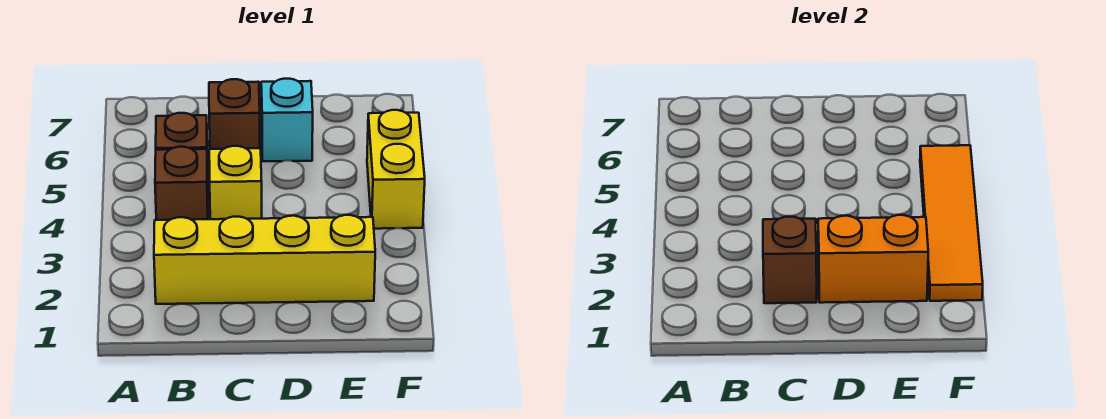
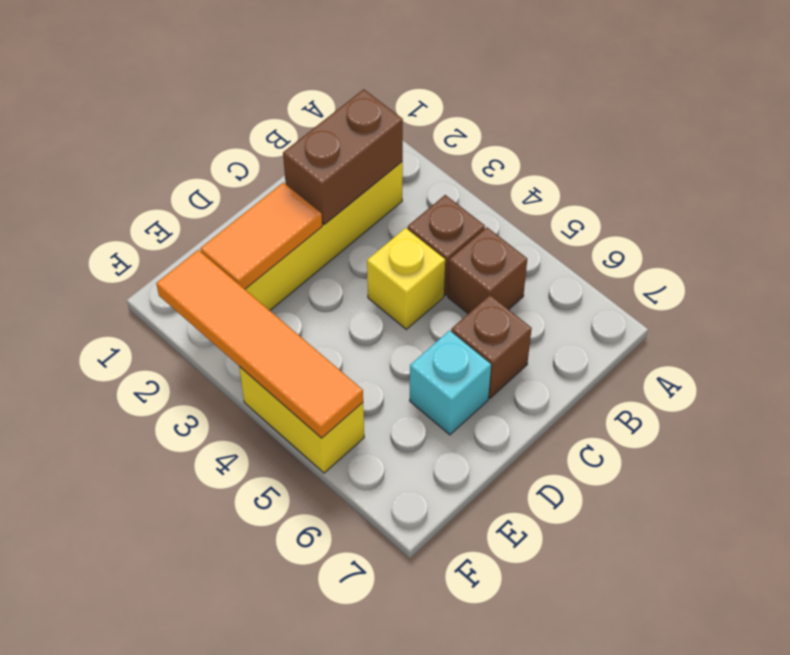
brown brick C2 level 2 -> brown brick B2:C2 level 2
orange brick D2:E2 level 2 -> orange tile D2:E2 level 2

